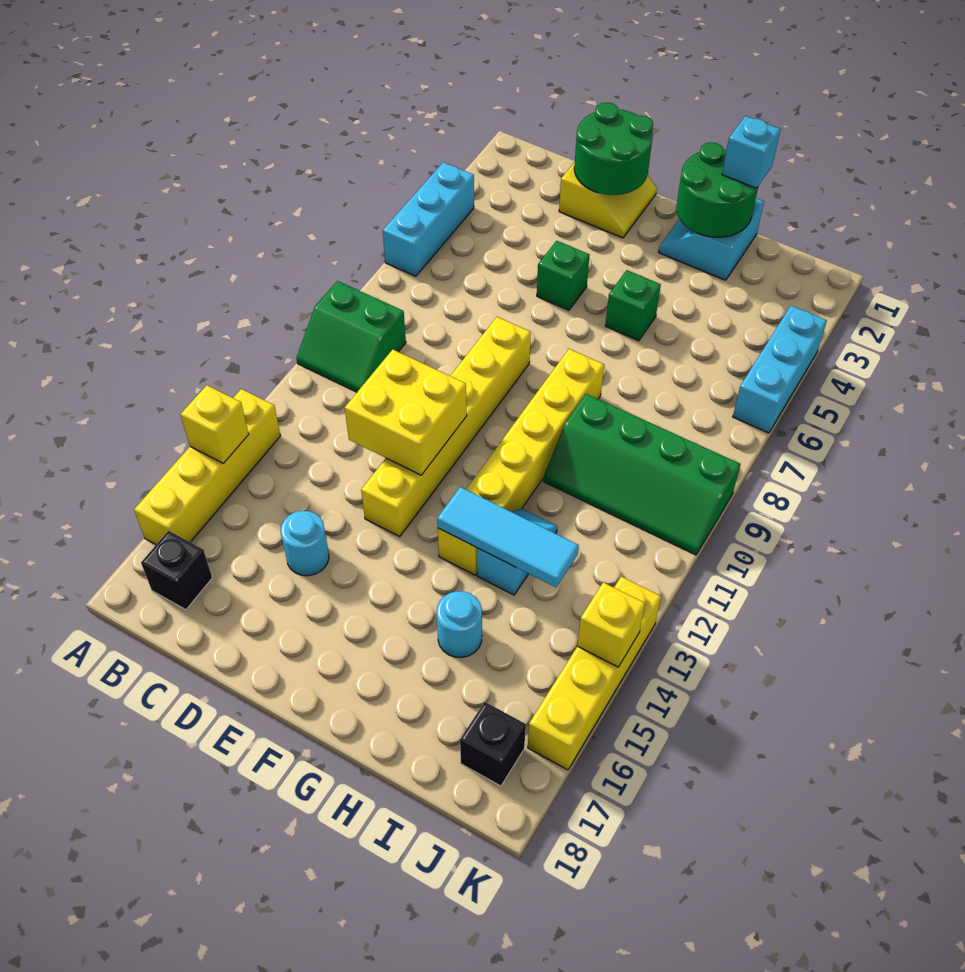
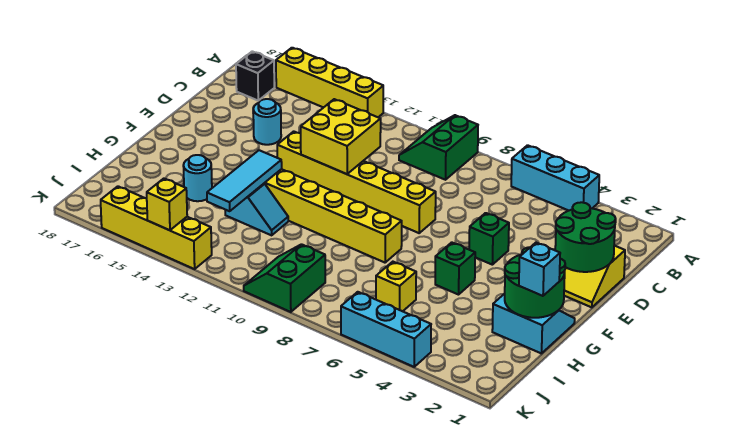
yellow brick A14 level 2 -> yellow brick I6 level 1
green slope H9:K10 level 1 top 9 -> green slope J9:K10 level 1 top 9
black brick J17 level 1 -> none

